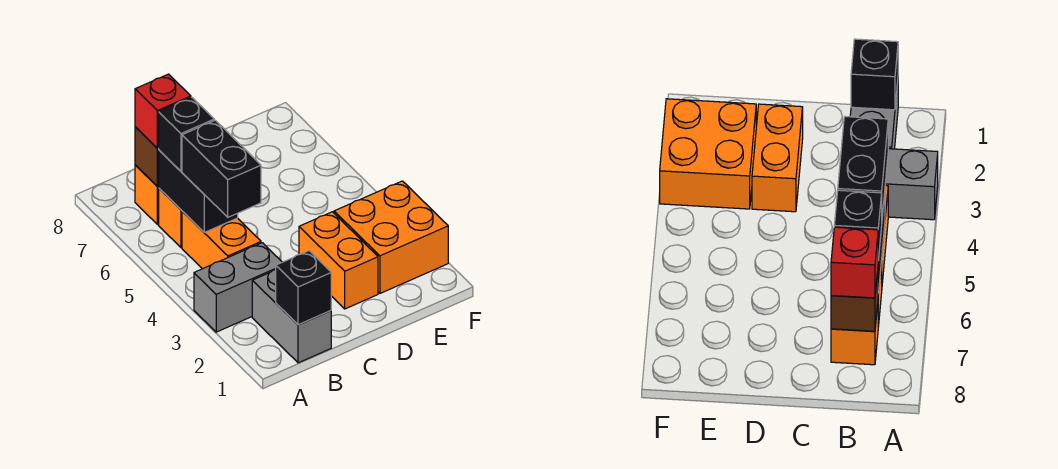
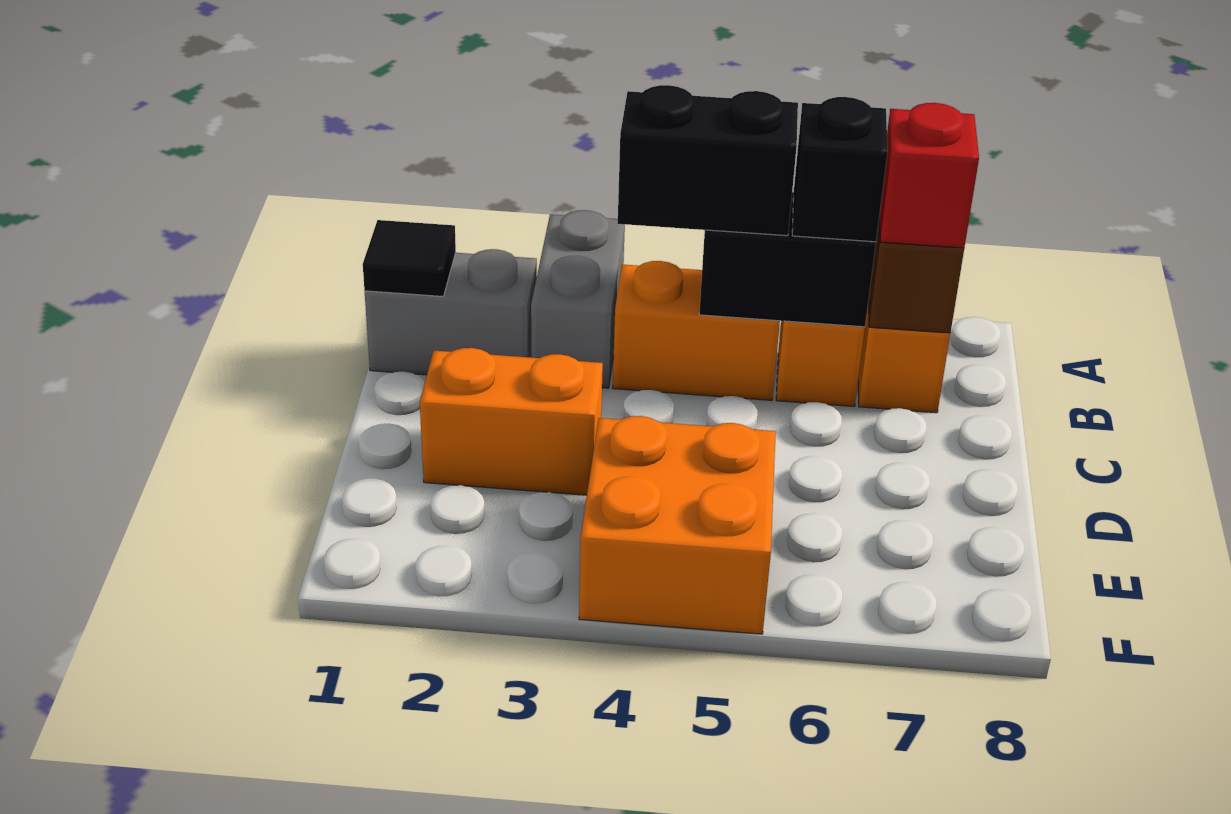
black brick B1 level 2 -> black tile B1 level 2
orange brick E2:F3 level 1 -> orange brick E4:F5 level 1

